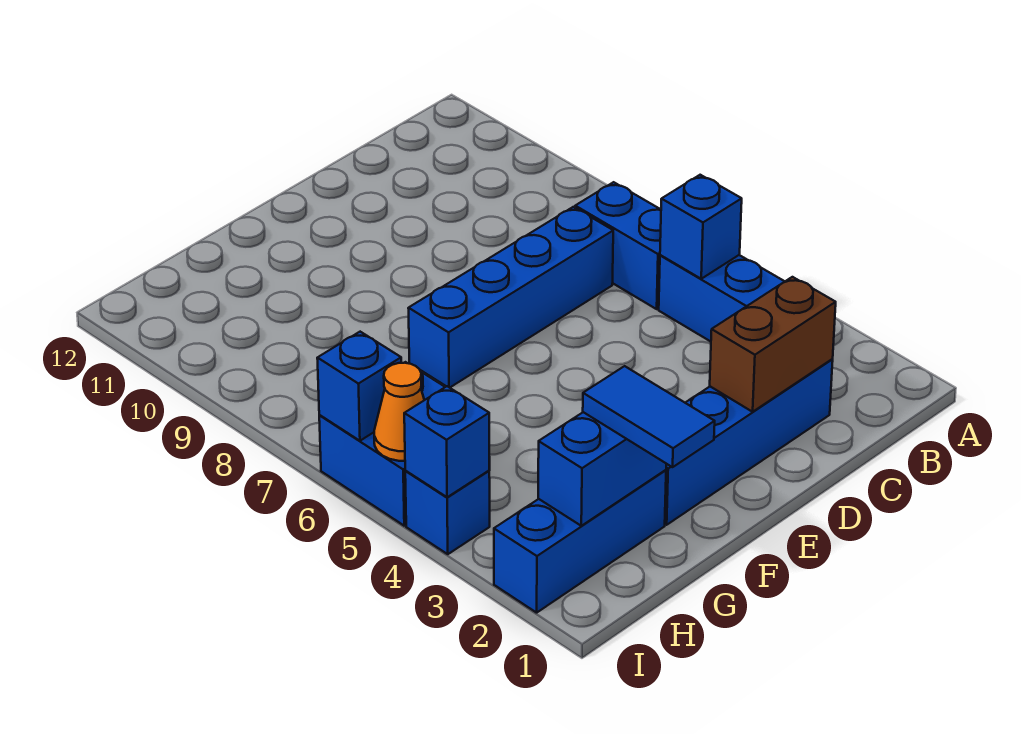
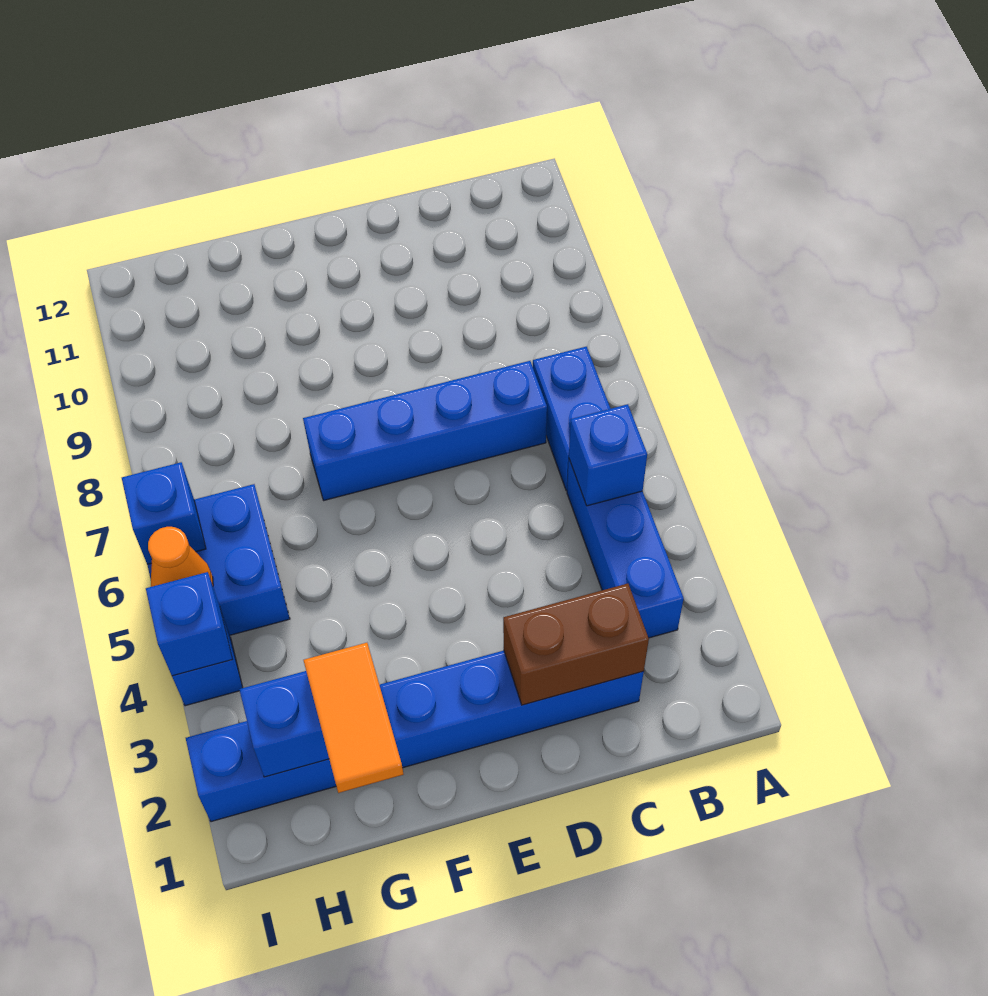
blue tile G1:G2 level 3 -> orange tile G1:G2 level 3

